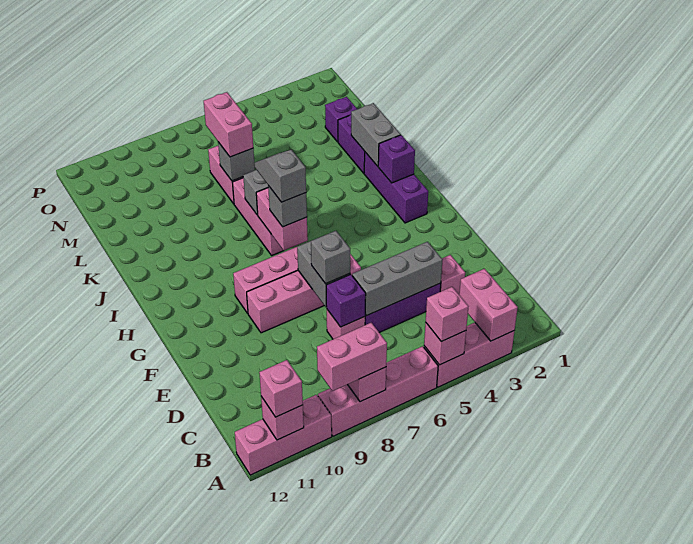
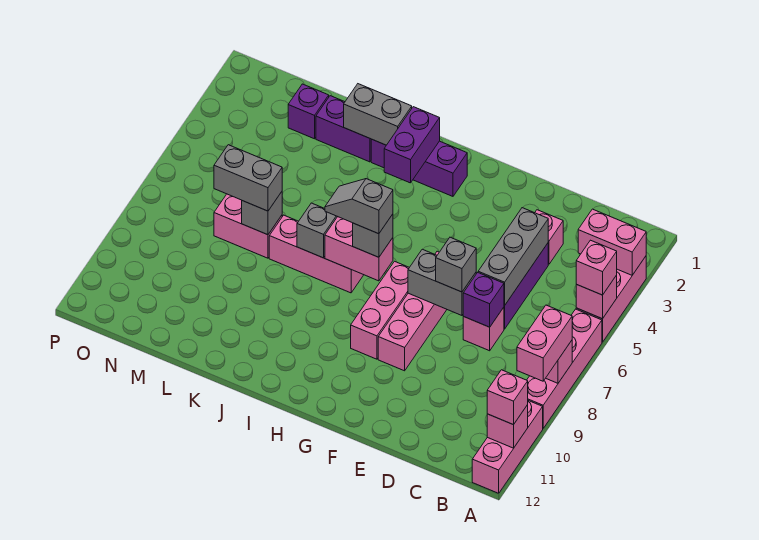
purple brick I2 level 2 -> purple brick I2:I3 level 2
pink brick L7:M7 level 3 -> grey brick L7:M7 level 3

